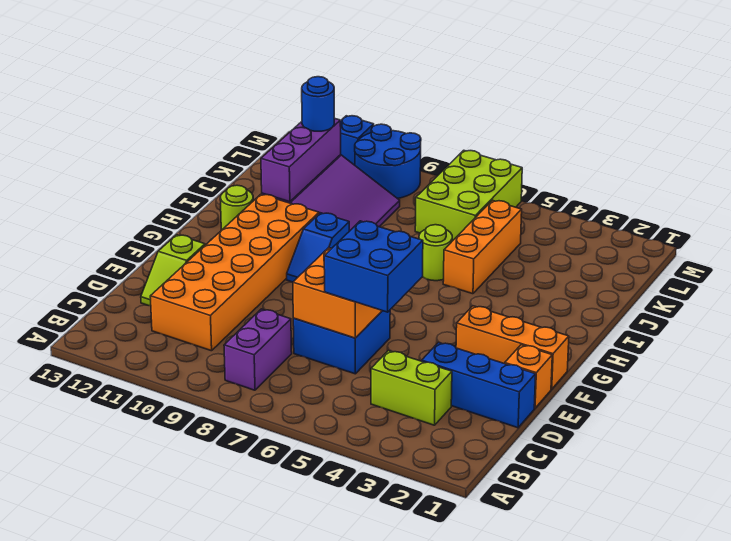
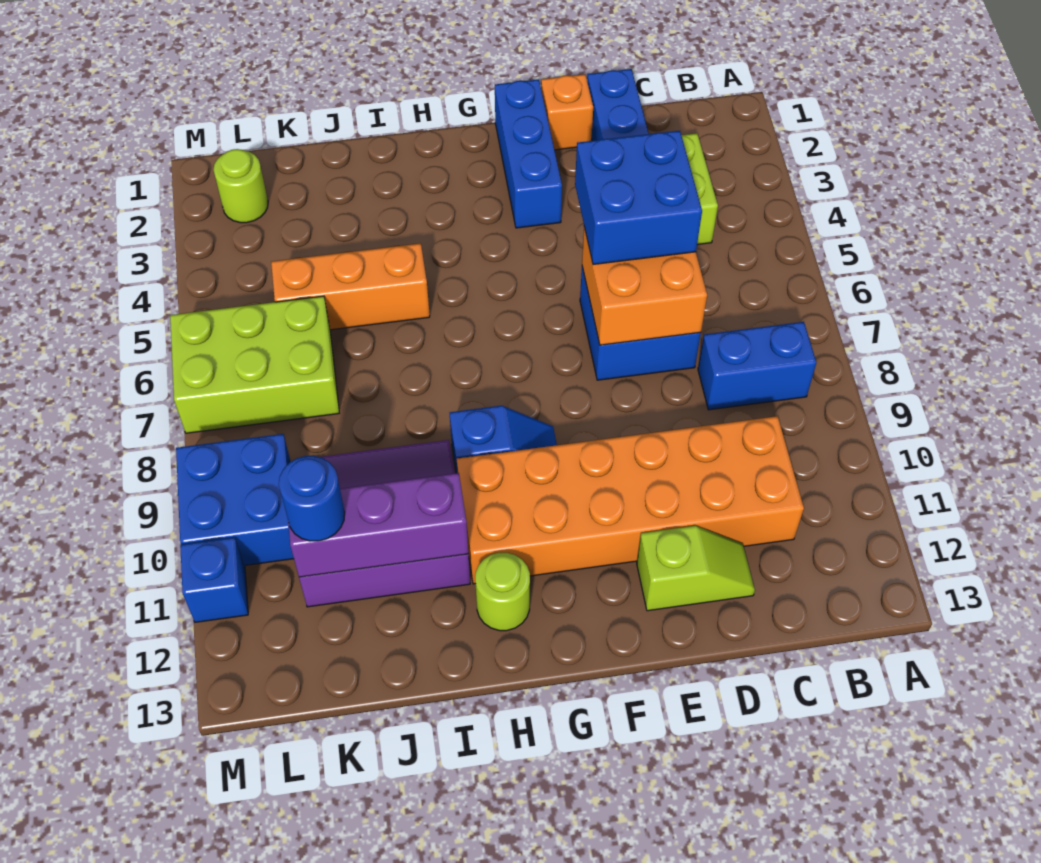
purple brick B8:C8 level 1 -> blue brick B8:C8 level 1
orange brick F1:F3 level 1 -> blue brick F1:F3 level 1
lime round brick I6 level 1 -> lime round brick L2 level 1
blue round brick L9:M10 level 1 -> blue brick L9:M10 level 1

